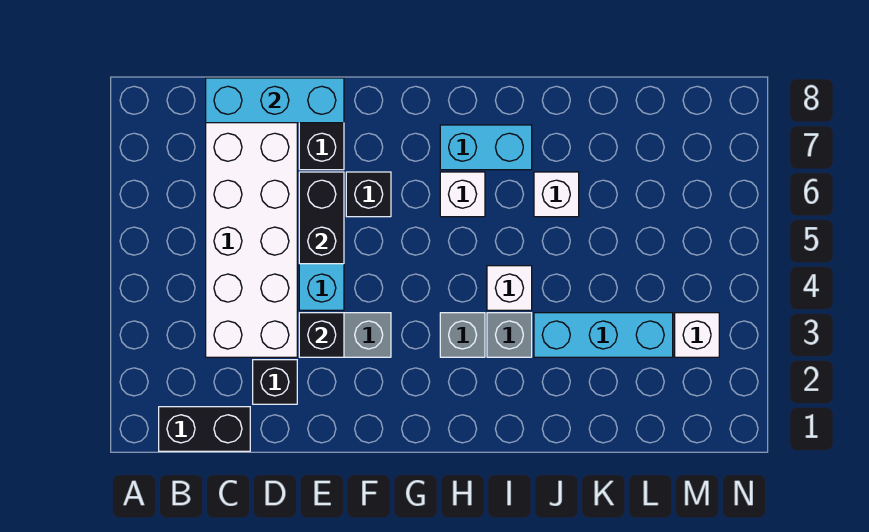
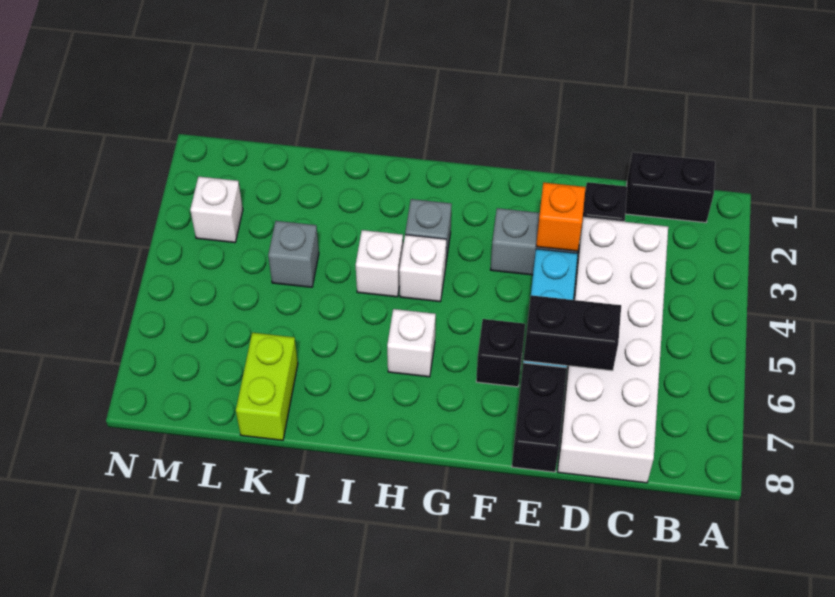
cyan brick C8:E8 level 2 -> none
black brick E3 level 2 -> orange brick E3 level 2
black brick E5:E6 level 2 -> black brick D6:E6 level 2
cyan brick H7:I7 level 1 -> none
grey brick I3 level 1 -> grey brick K4 level 1
cyan brick J3:L3 level 1 -> none
white brick J6 level 1 -> white brick H4 level 1
none -> lime brick K7:K8 level 1

